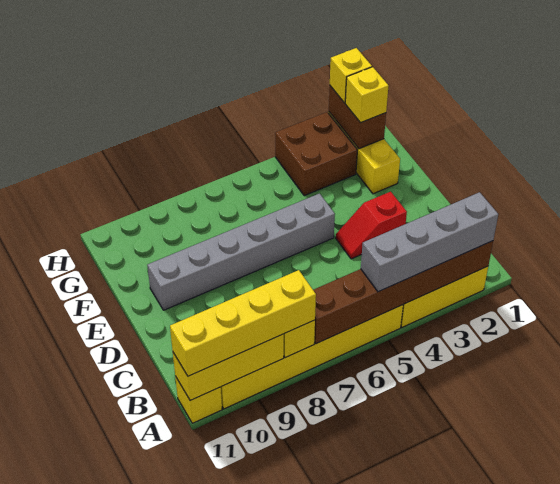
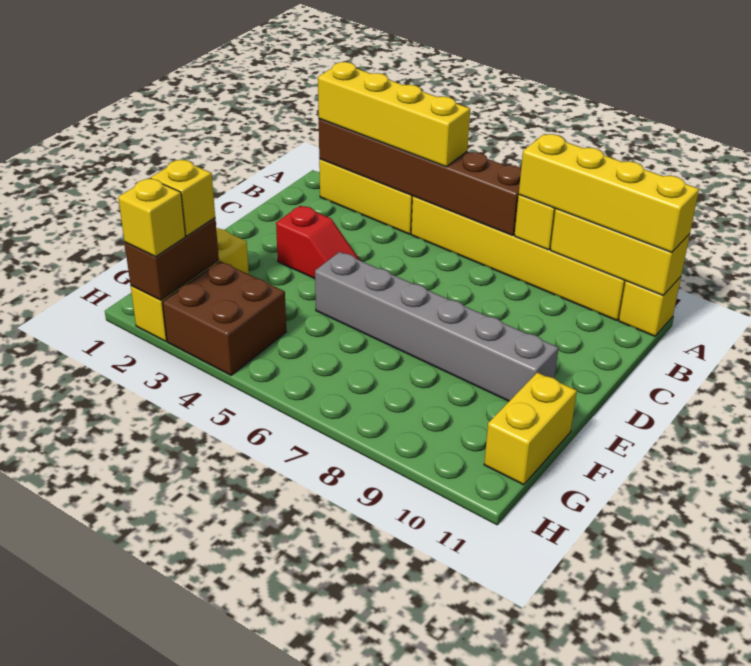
grey brick A2:A5 level 3 -> yellow brick A2:A5 level 3
none -> yellow brick F11:G11 level 1

